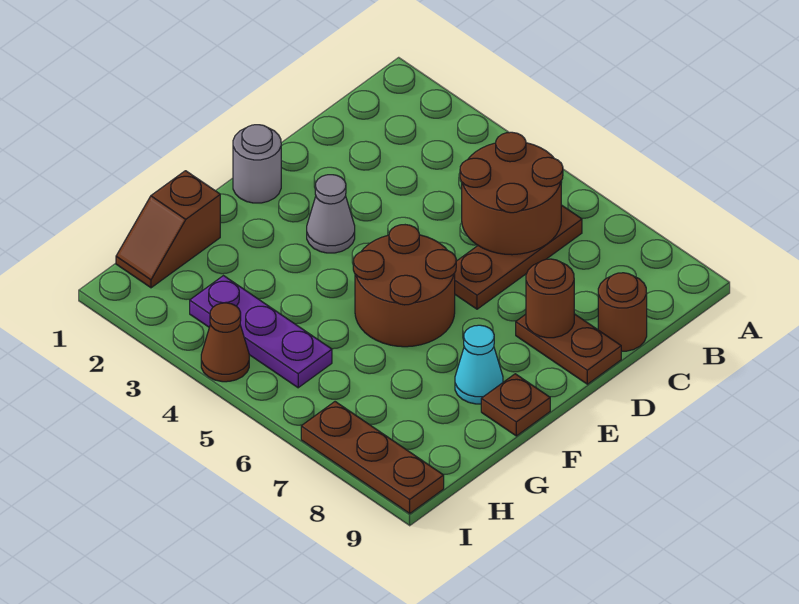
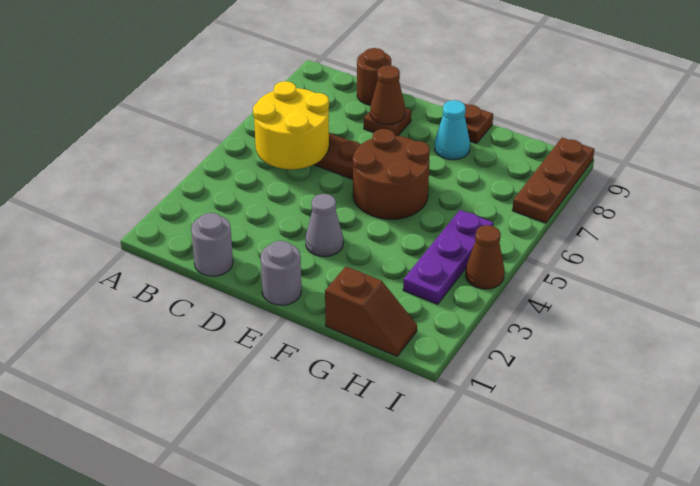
brown round brick B5:C6 level 2 -> yellow round brick B5:C6 level 2
none -> grey round brick C1 level 1
brown plate D8:D9 level 1 -> brown plate D8 level 1
brown round brick D8 level 2 -> brown cone D8 level 2

